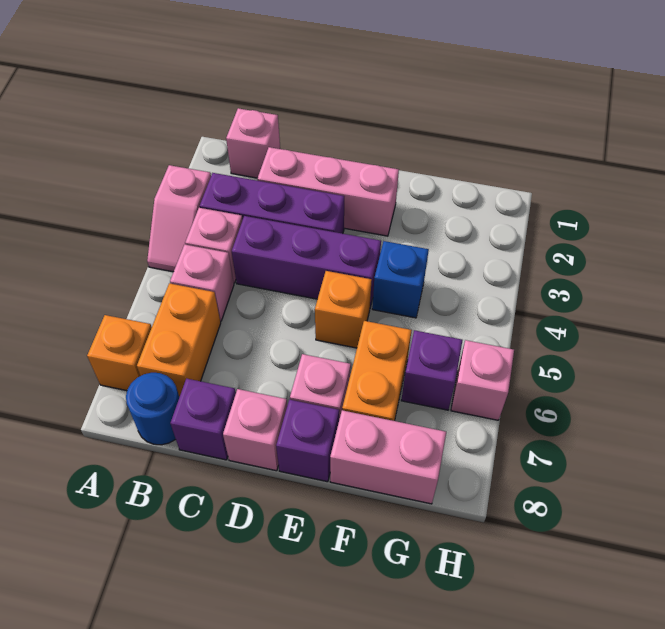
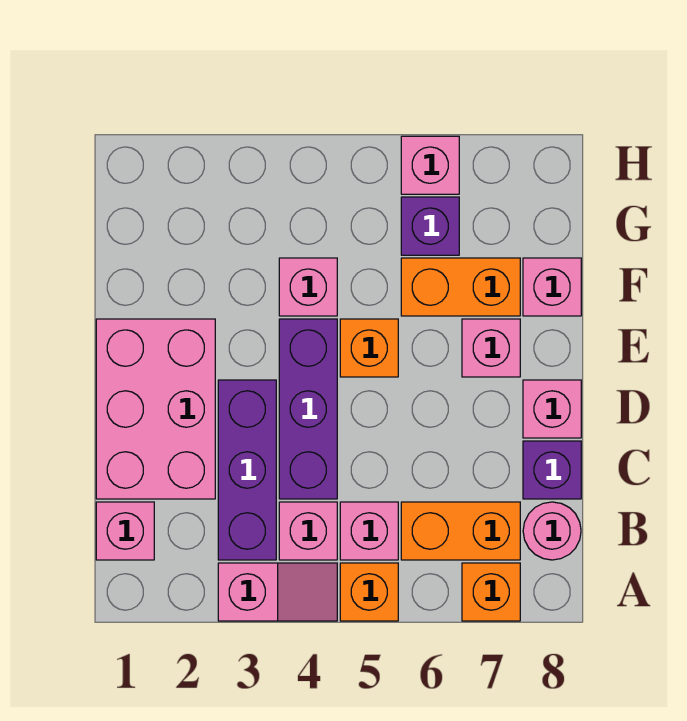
none -> orange brick A5 level 1
blue round brick B8 level 1 -> pink round brick B8 level 1
pink brick C2:E2 level 1 -> pink brick C1:E2 level 1
purple brick E8 level 1 -> none
blue brick F4 level 1 -> pink brick F4 level 1
pink brick F8:G8 level 1 -> pink brick F8 level 1

